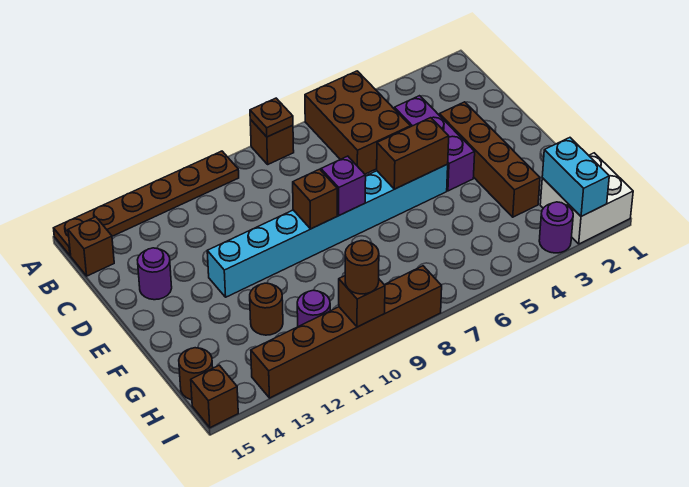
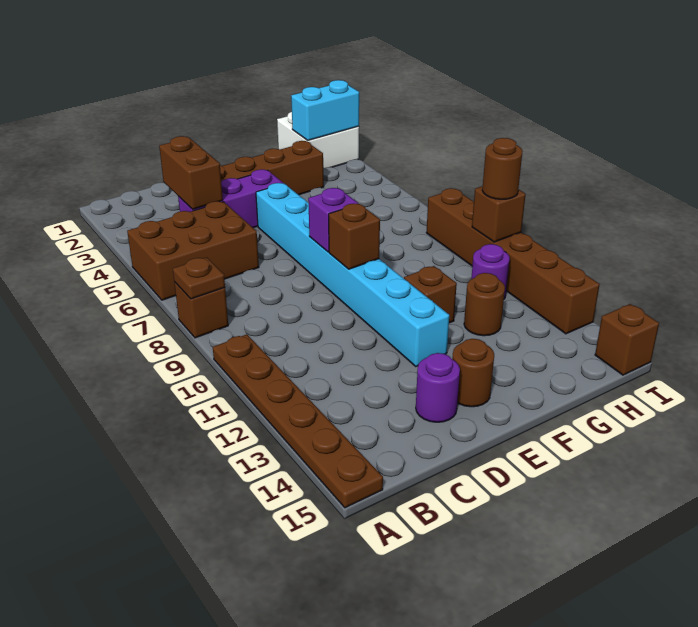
brown brick B15 level 1 -> brown brick F11 level 1
brown brick E5:E6 level 2 -> brown brick C3:C4 level 2
brown round brick H15 level 1 -> brown round brick E14 level 1
purple round brick I3 level 1 -> none

